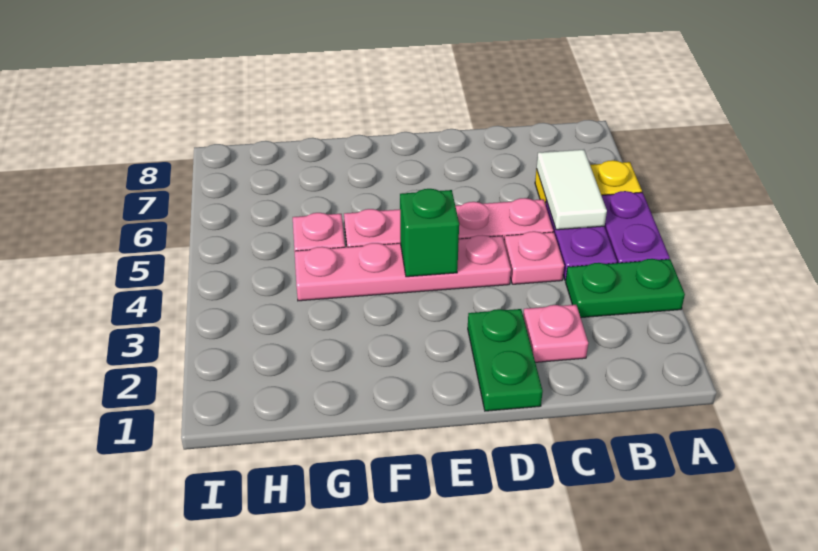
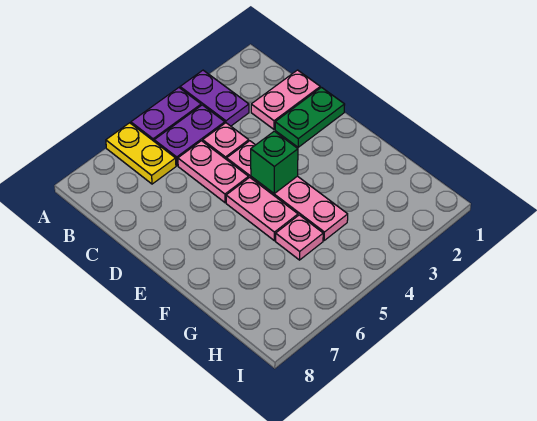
green plate A3:B3 level 1 -> purple plate A3:B3 level 1
white tile B5:B6 level 2 -> none
pink plate C2 level 1 -> pink plate C1:C2 level 1

